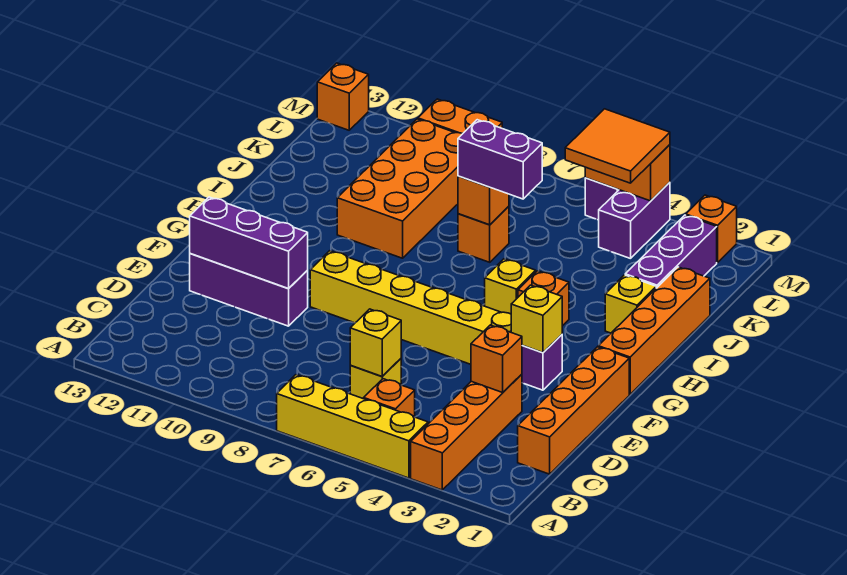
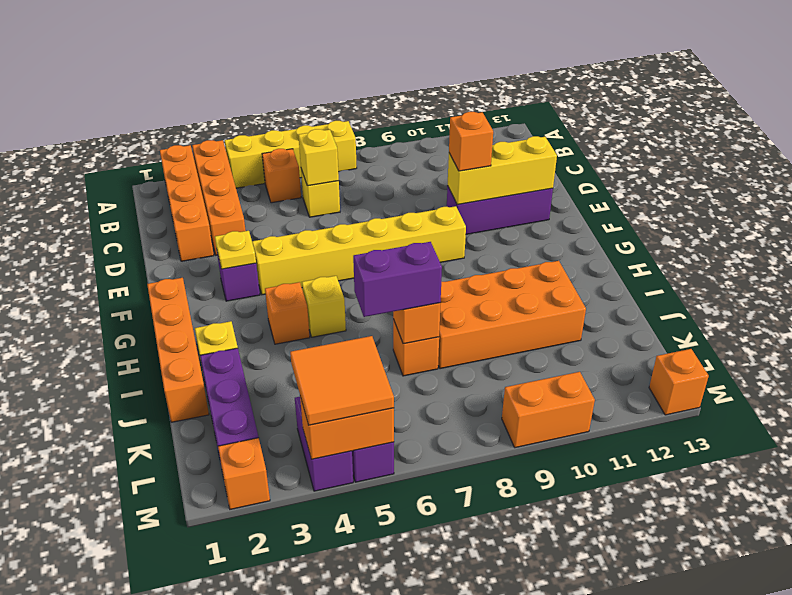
orange brick C1:F1 level 1 -> orange brick A2:D2 level 1
orange brick D3 level 2 -> orange brick E10 level 3
purple brick E10:E12 level 2 -> yellow brick E10:E12 level 2
yellow brick F3 level 2 -> yellow plate F3 level 2
orange brick I9:L10 level 1 -> orange brick I8:J11 level 1

